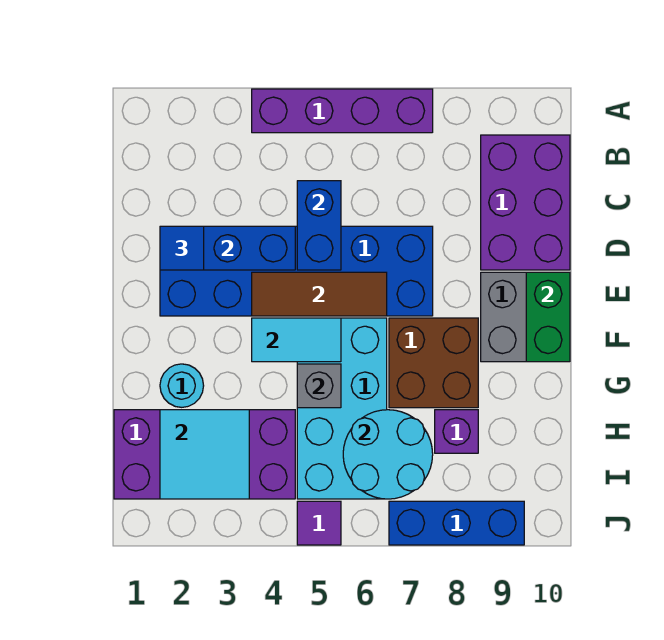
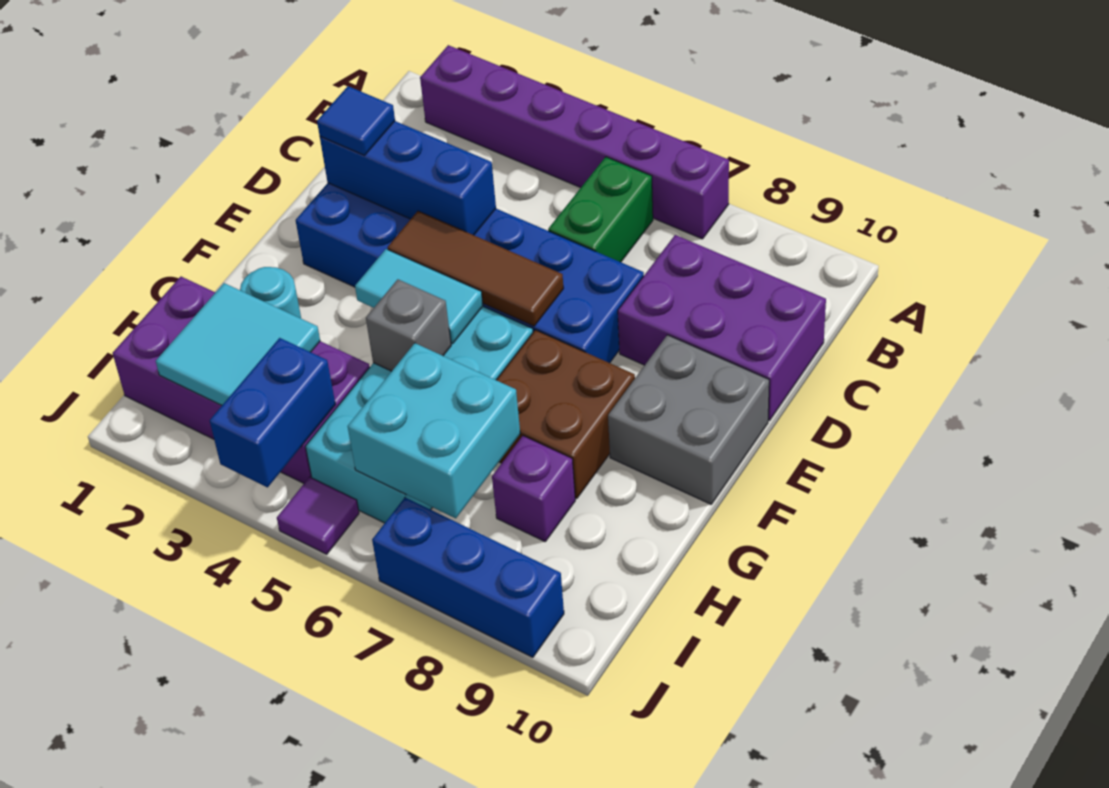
purple brick A4:A7 level 1 -> purple brick A2:A7 level 1
purple brick B9:D10 level 1 -> purple brick C8:D10 level 1
blue brick C5:D5 level 2 -> blue brick I4:J4 level 2
green brick E10:F10 level 2 -> green brick B6:C6 level 1
cyan round brick H6:I7 level 2 -> cyan brick H6:I7 level 2

